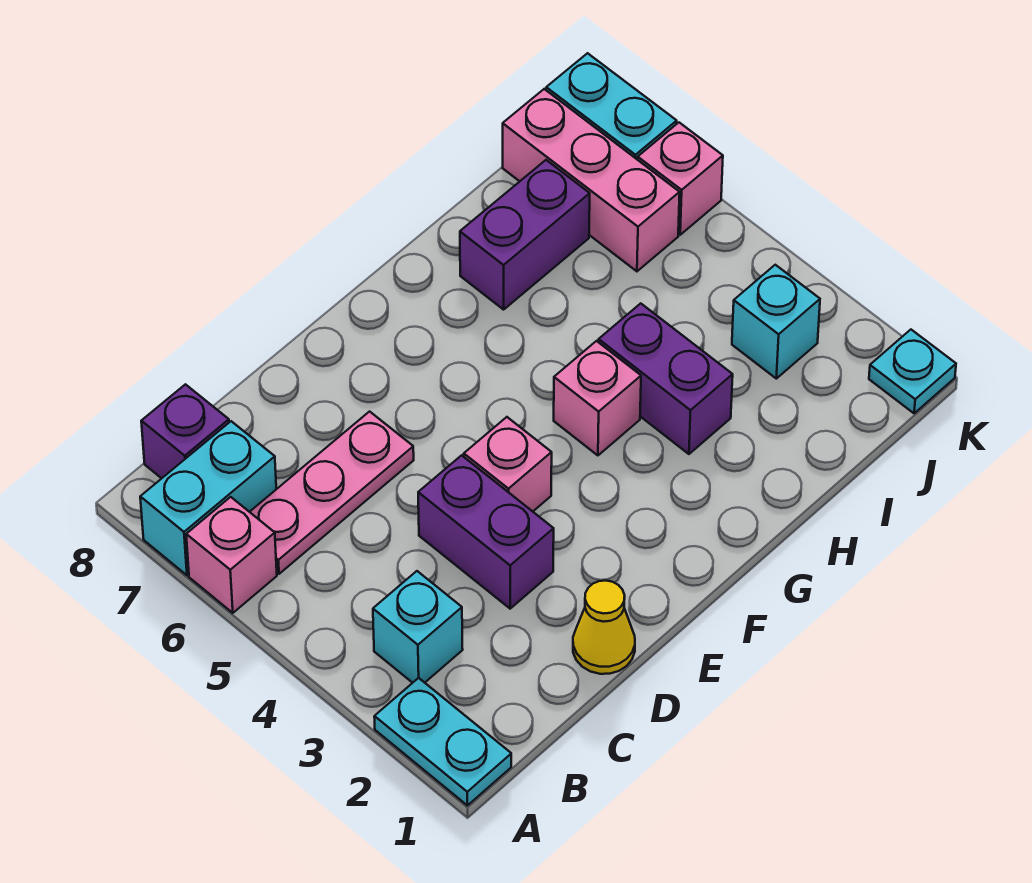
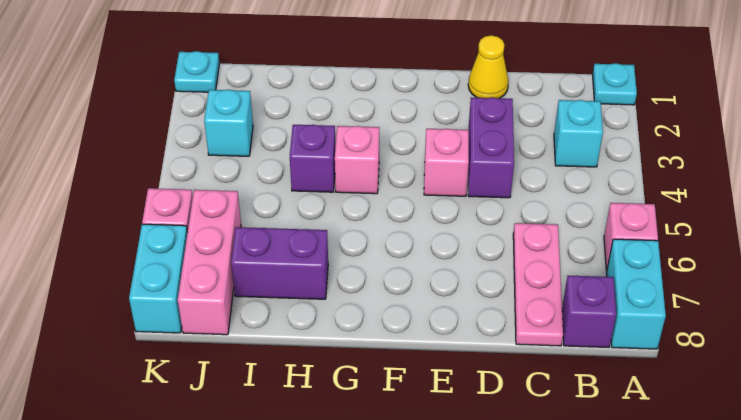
cyan plate A1:A2 level 1 -> cyan plate A1 level 1
cyan brick A7:B7 level 1 -> cyan brick A7:A8 level 1
pink plate B6:D6 level 1 -> pink plate C6:C8 level 1
purple brick H3:H4 level 1 -> purple brick H4 level 1

